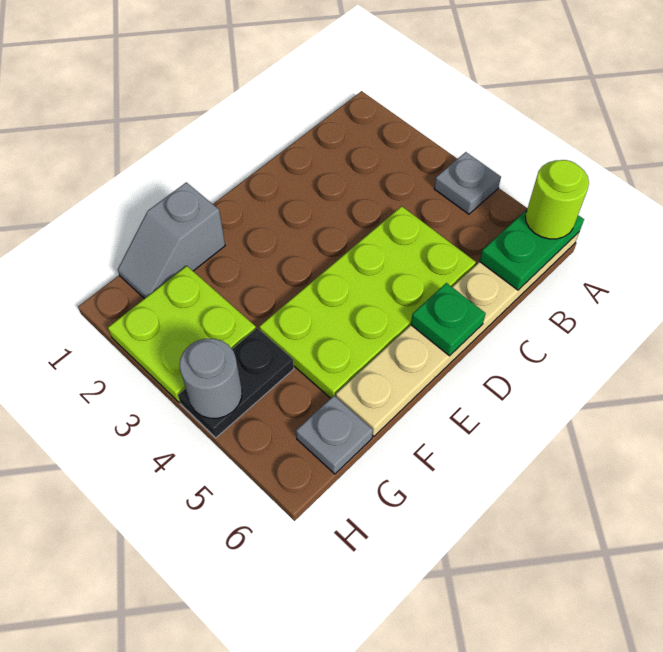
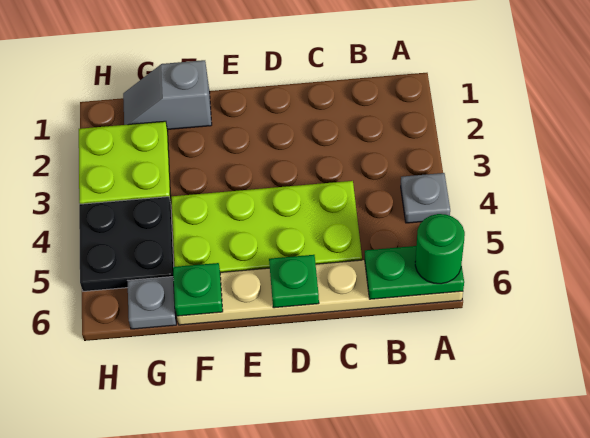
lime round brick A6 level 3 -> green round brick A6 level 3
none -> green plate F6 level 2
black plate G4:H4 level 1 -> black plate G4:H5 level 1
grey round brick H4 level 2 -> none

